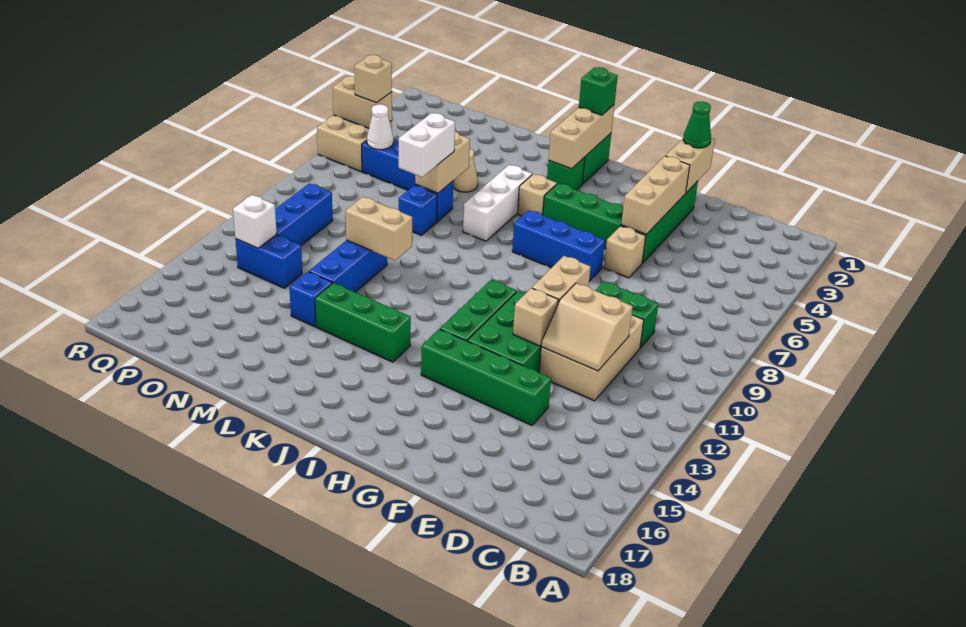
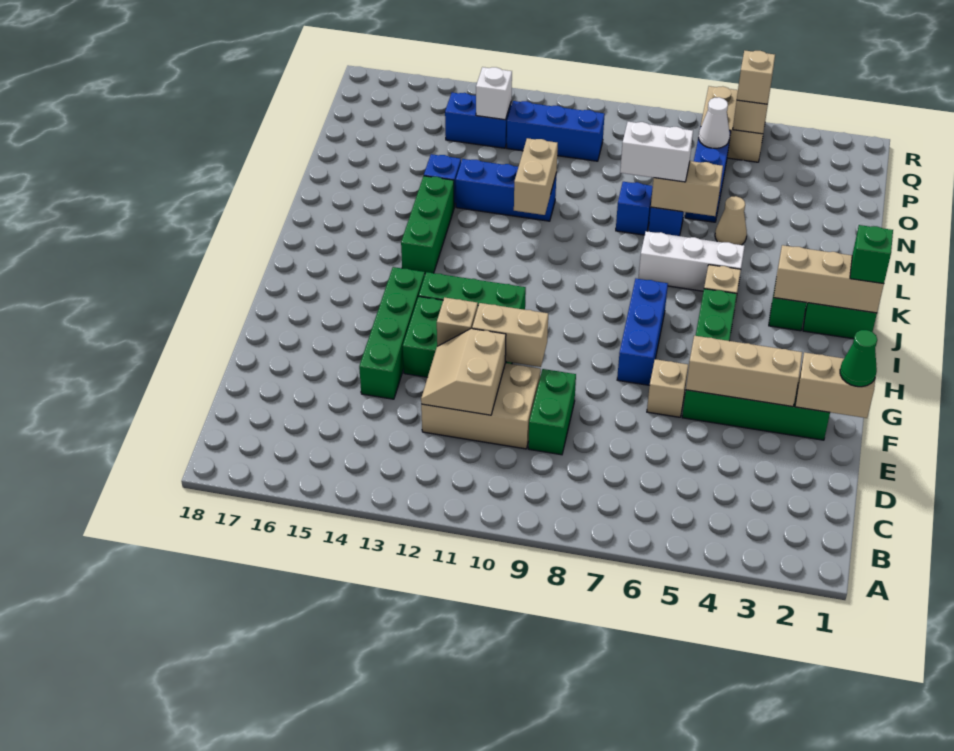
blue brick O13:P13 level 1 -> blue brick P13:P14 level 1

